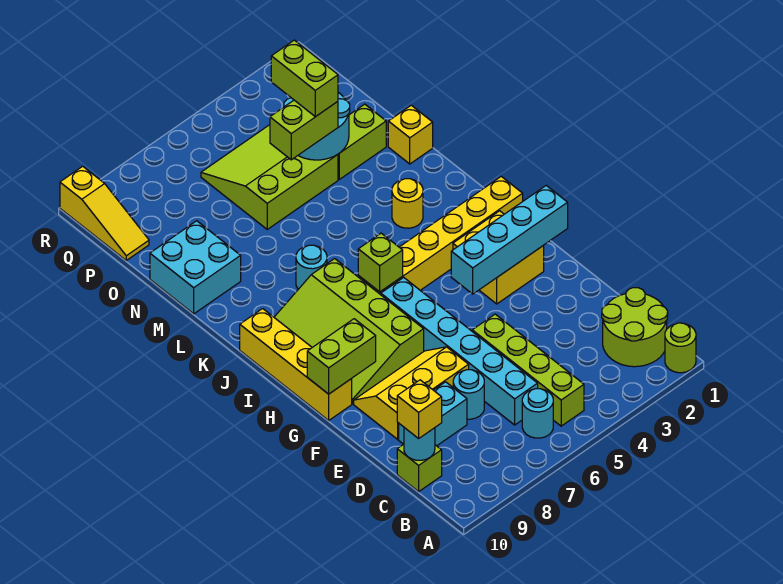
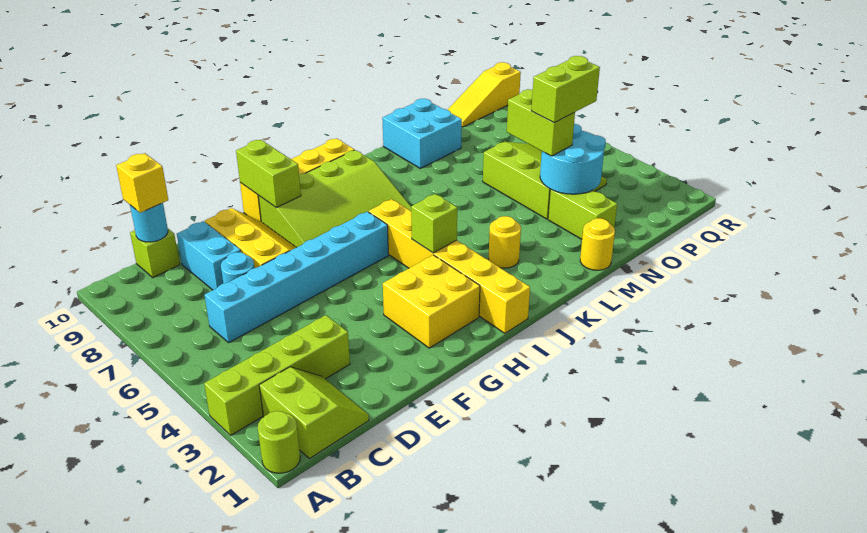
lime round brick B1:C2 level 1 -> lime slope B1:C2 level 1 top B
lime brick B5:E5 level 1 -> lime brick A3:D3 level 1
cyan round brick B6 level 1 -> none
cyan brick G1:G4 level 2 -> none
lime slope G7:J9 level 1 top 7 -> lime slope G7:J9 level 1 top 9
lime brick I6 level 2 -> lime brick I4 level 2
cyan round brick K7 level 1 -> none
yellow brick M1 level 1 -> yellow round brick M1 level 1

